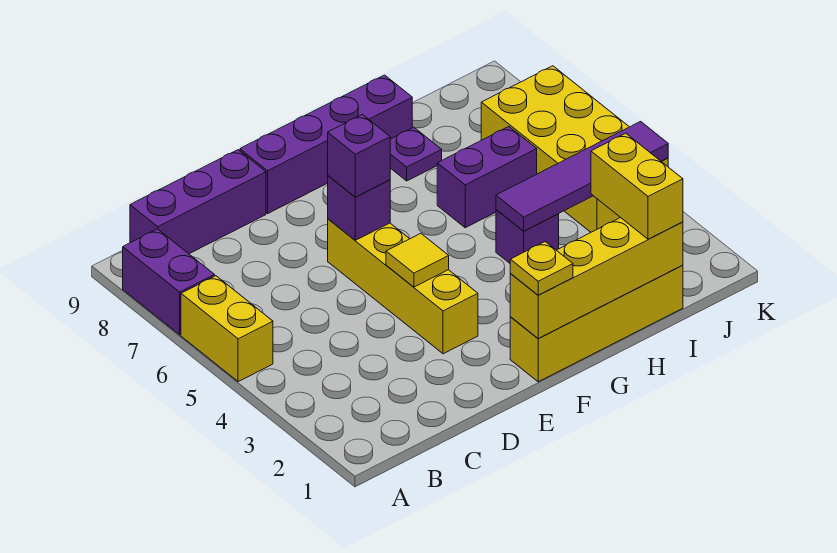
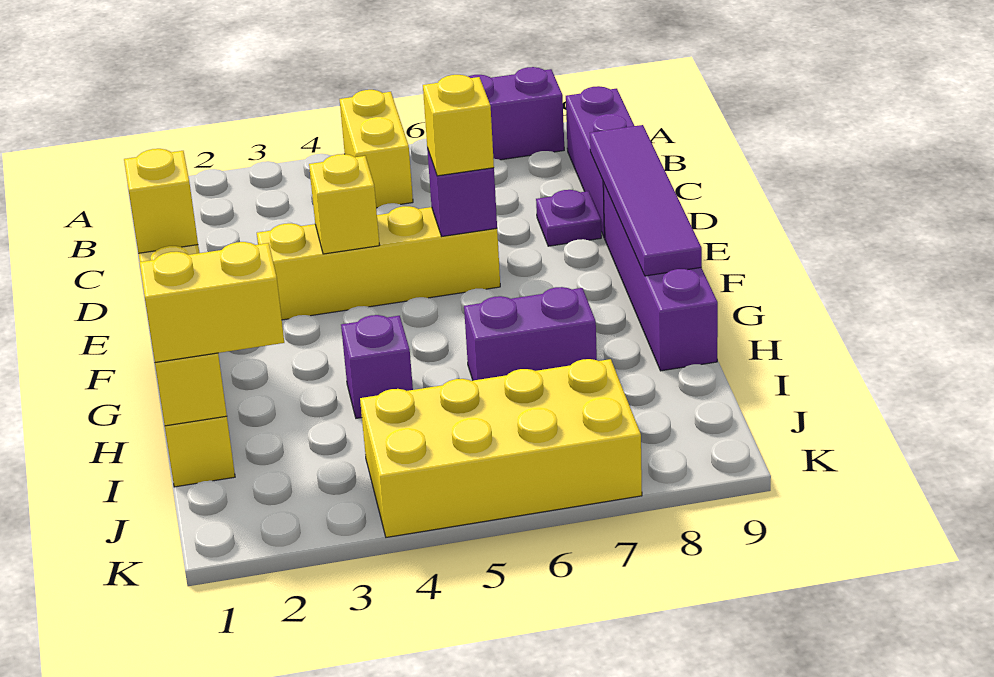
yellow brick A5:A6 level 1 -> yellow brick A5:B5 level 1
yellow tile E4 level 2 -> yellow brick E4 level 2
purple brick E6 level 3 -> yellow brick E6 level 3
yellow plate F1 level 3 -> yellow brick F1 level 3
purple tile H4:K4 level 2 -> purple tile D9:G9 level 2
purple brick H6:I6 level 1 -> purple brick H6:H7 level 1
purple plate H8 level 1 -> purple plate D8 level 1

